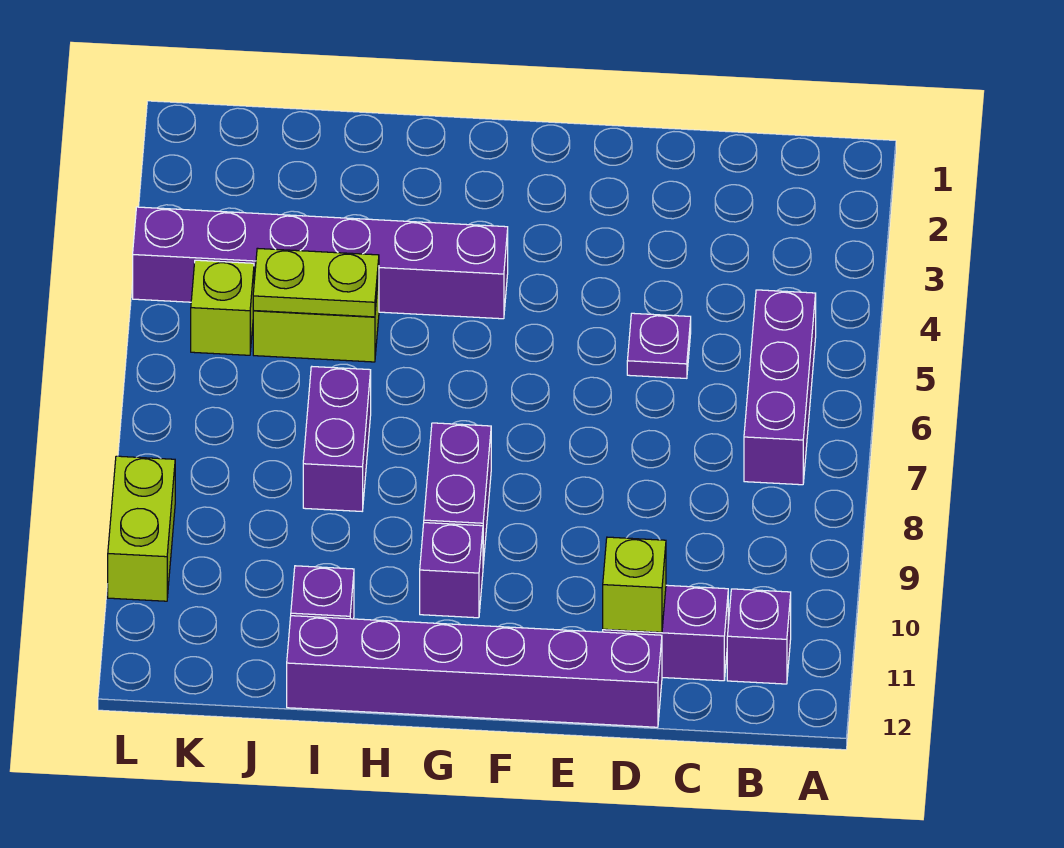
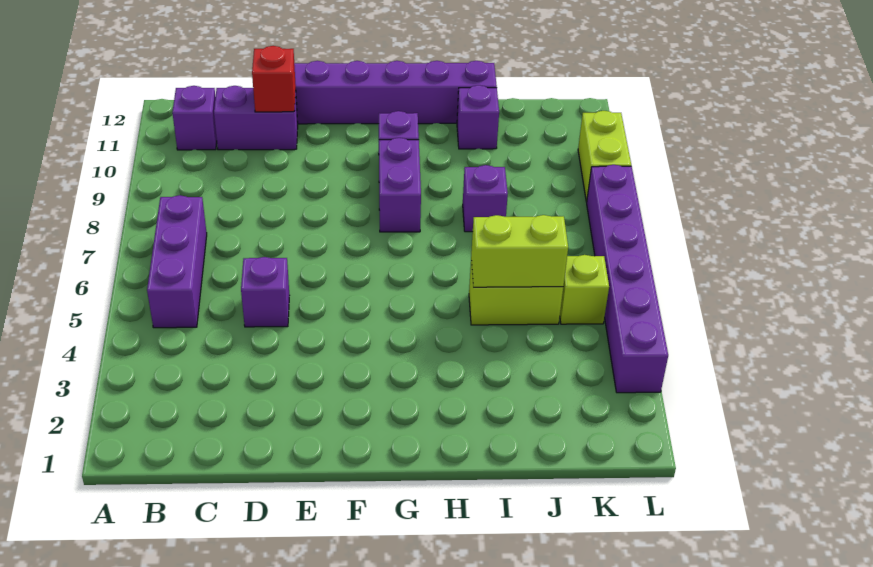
purple plate D5 level 1 -> purple brick D5 level 1
lime brick D11 level 2 -> red brick D11 level 2
purple brick G4:L4 level 1 -> purple brick L3:L8 level 1
lime plate I5:J5 level 2 -> lime brick I5:J5 level 2
purple brick I7:I8 level 1 -> purple brick I8 level 1

